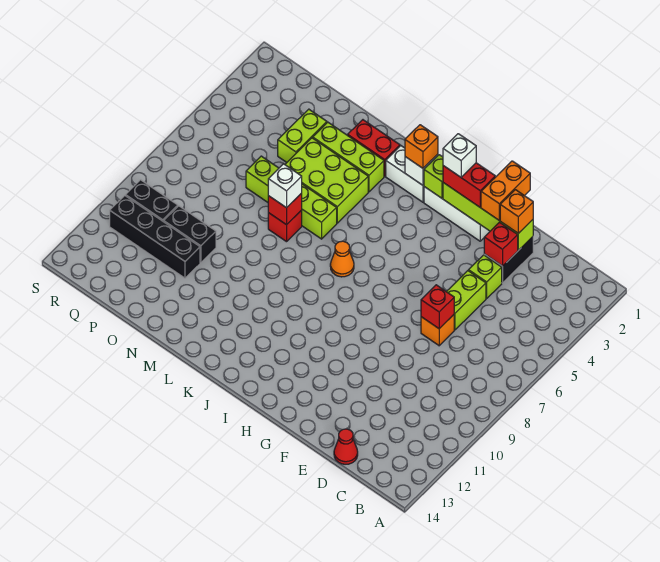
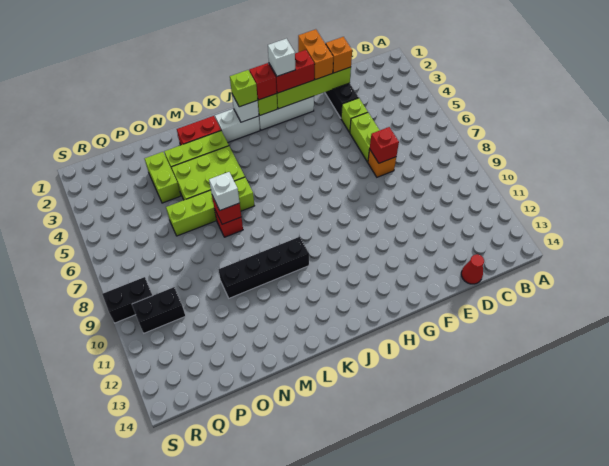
red brick E3 level 2 -> red brick I2 level 3
orange brick J2 level 3 -> lime brick J2 level 3
orange cone J7 level 1 -> none
black brick O10:P10 level 1 -> black brick R9:S9 level 1
black brick O11:R11 level 1 -> black brick K10:N10 level 1

